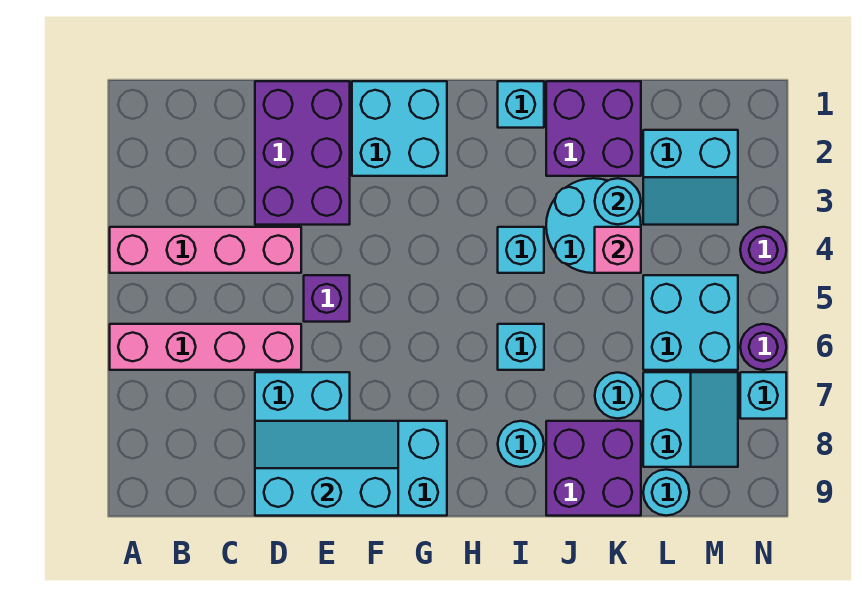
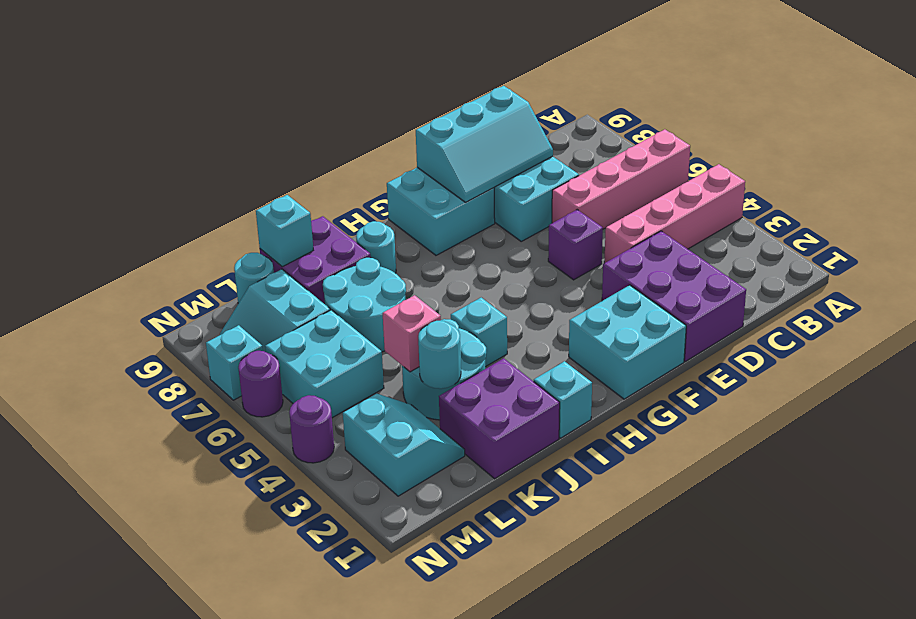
cyan brick I6 level 1 -> cyan brick K9 level 2
cyan round brick K7 level 1 -> cyan round brick J6:K7 level 1
cyan slope L2:M3 level 1 top 2 -> cyan slope L2:M3 level 1 top M

